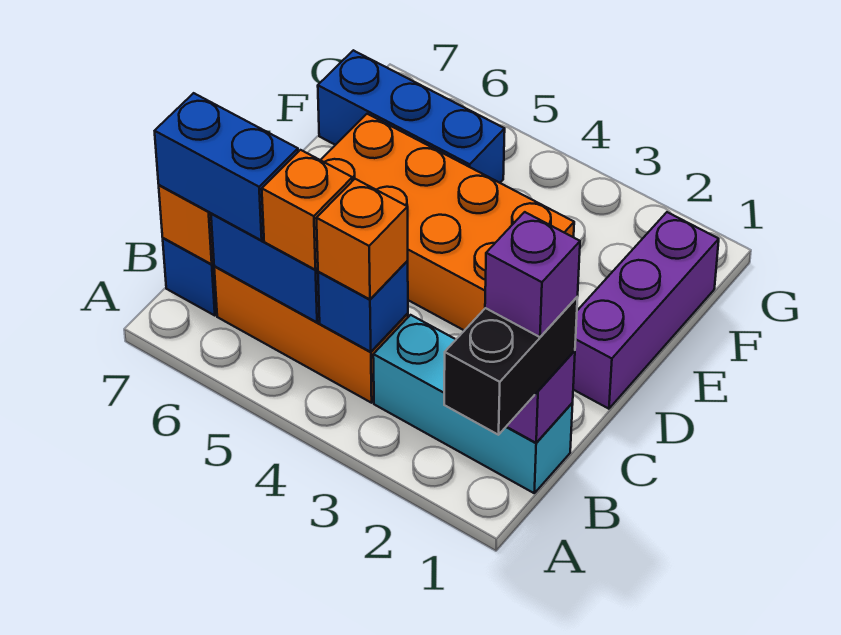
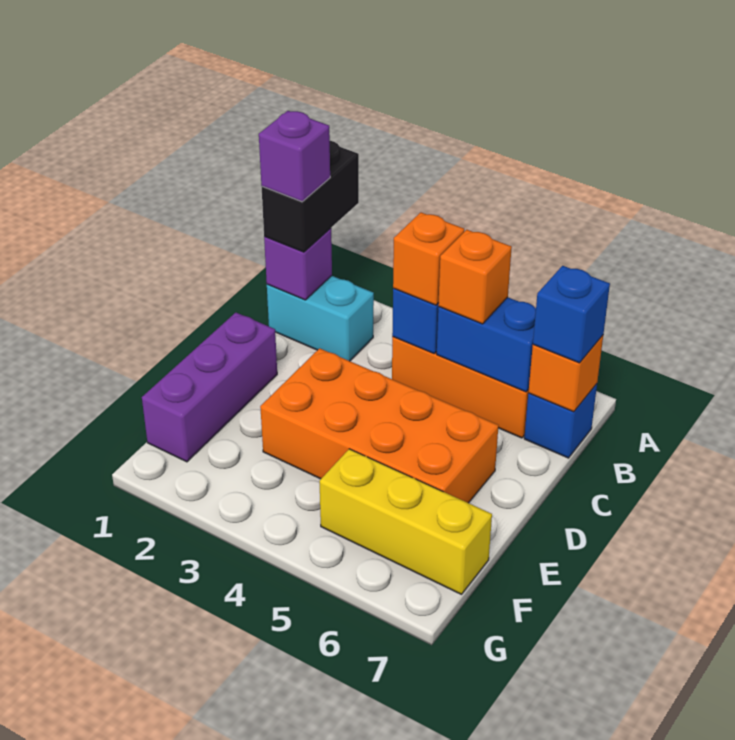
cyan brick B1:B3 level 1 -> cyan brick B1:B2 level 1
blue brick B6:B7 level 3 -> blue brick B7 level 3
blue brick F5:F7 level 1 -> yellow brick F5:F7 level 1

